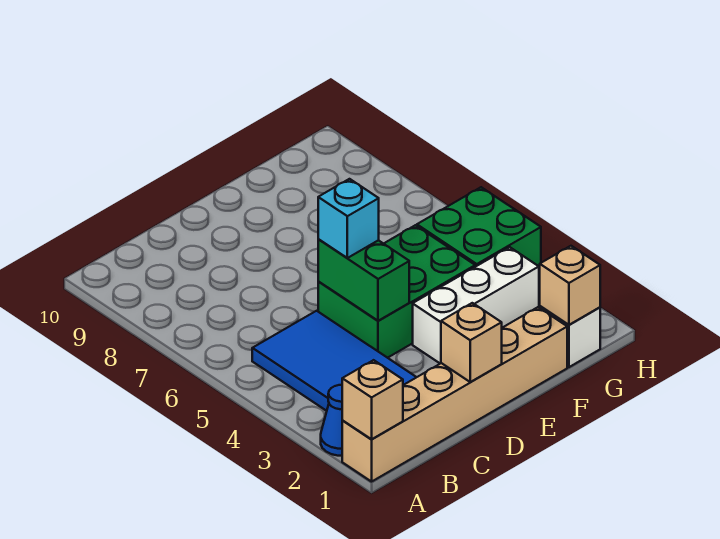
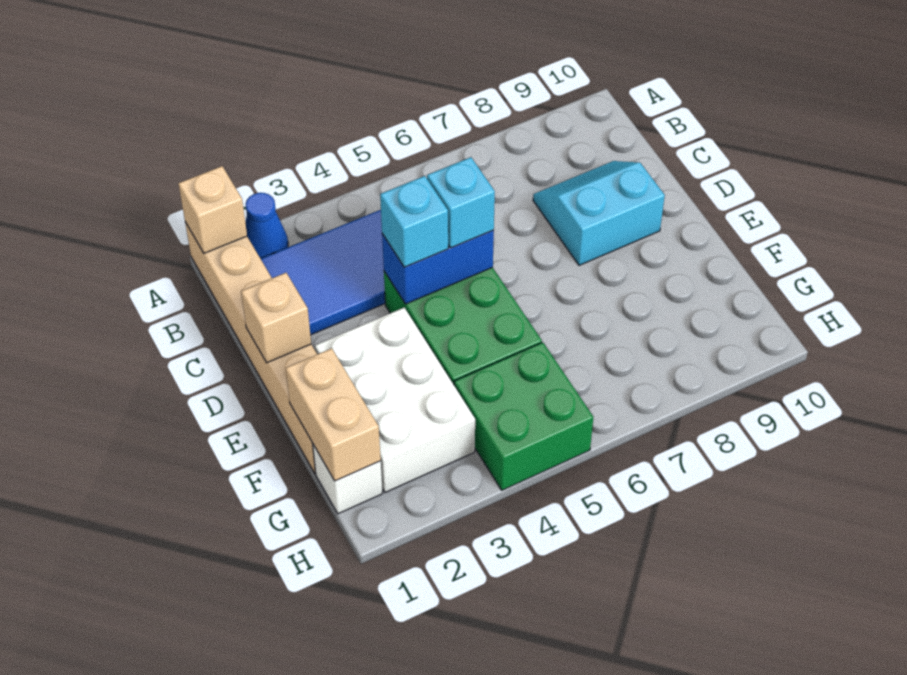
none -> cyan slope C8:D9 level 1 top D
green brick D4:D5 level 2 -> blue brick D4:D5 level 2
none -> cyan brick D4 level 3
white brick E3:G3 level 1 -> white brick E2:G3 level 1
tan brick G1 level 2 -> tan brick F1:G1 level 2

